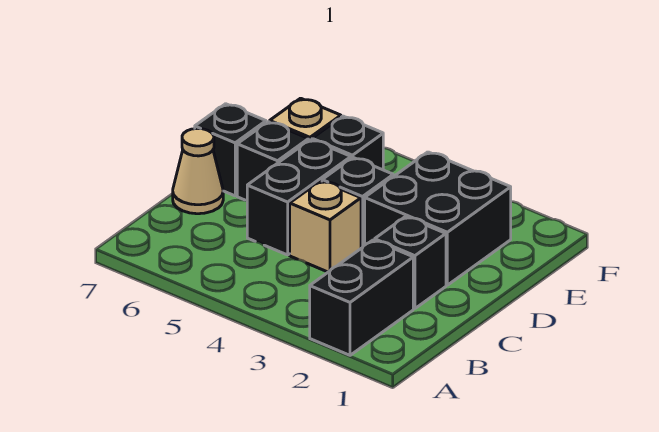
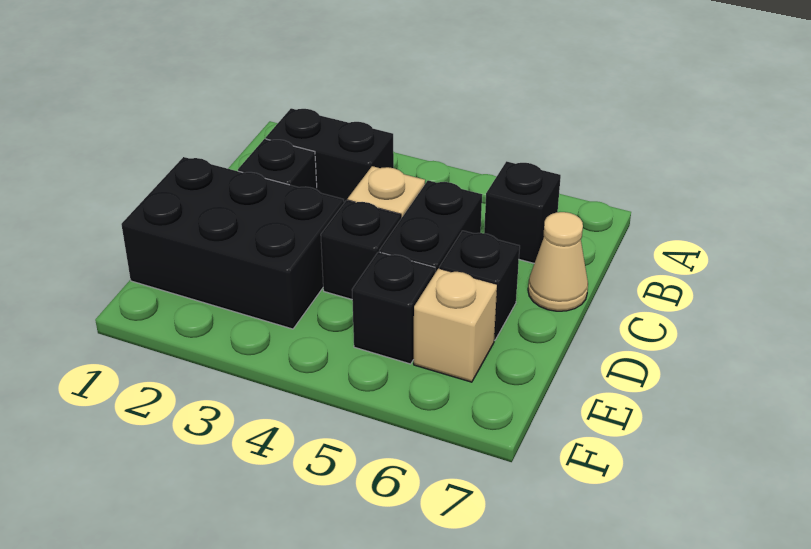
black brick A2:B2 level 1 -> black brick B2:B3 level 1
black brick D2:E3 level 1 -> black brick D1:E3 level 1
black brick D7 level 1 -> black brick B6 level 1

